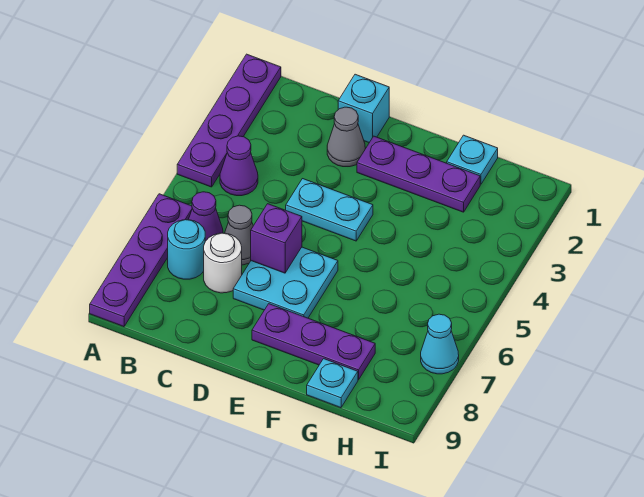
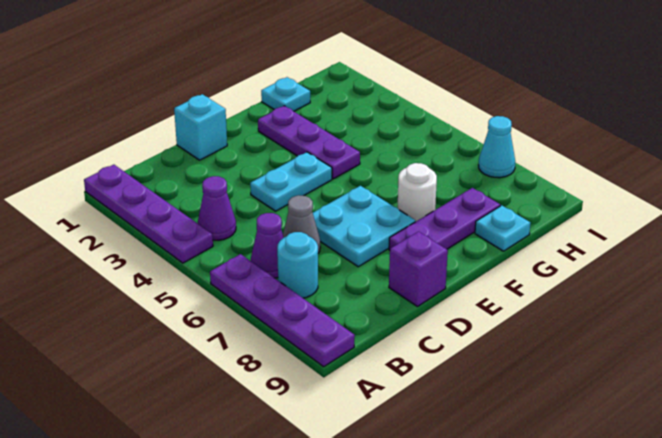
white round brick C7 level 1 -> white round brick F7 level 1
grey cone D2 level 1 -> none
purple brick D6 level 2 -> purple brick D9 level 1
purple plate E2:G2 level 1 -> purple plate F2:F4 level 1

